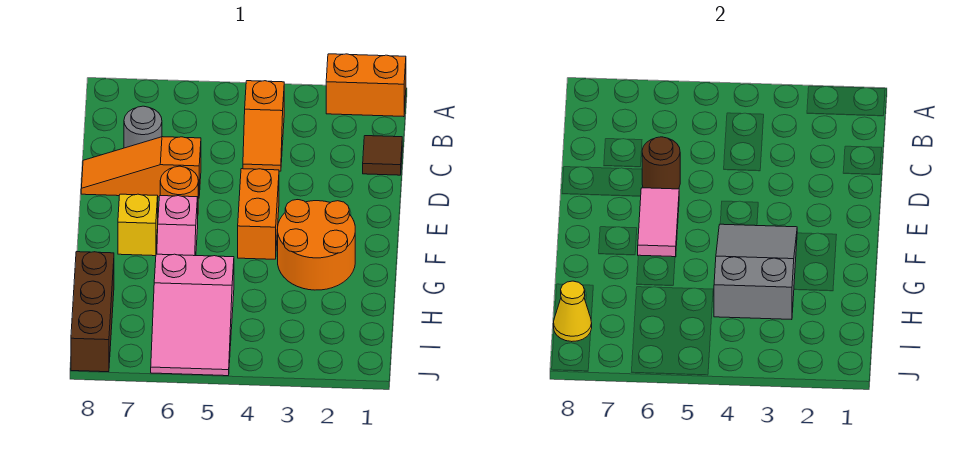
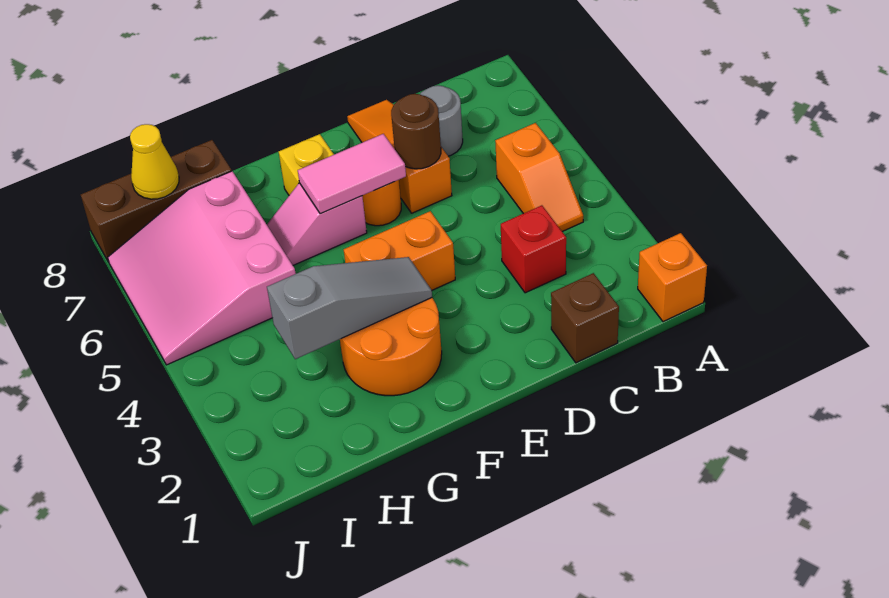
orange brick A1:A2 level 1 -> orange brick A1 level 1
orange slope B4:C4 level 1 top B -> orange slope B4:B5 level 1 top 5
brown tile C1 level 1 -> brown brick C1 level 1
none -> red brick C3 level 1
grey slope F3:H4 level 2 top H -> grey slope F3:H3 level 2 top H
pink slope H5:J6 level 1 top H -> pink slope H5:J7 level 1 top H

